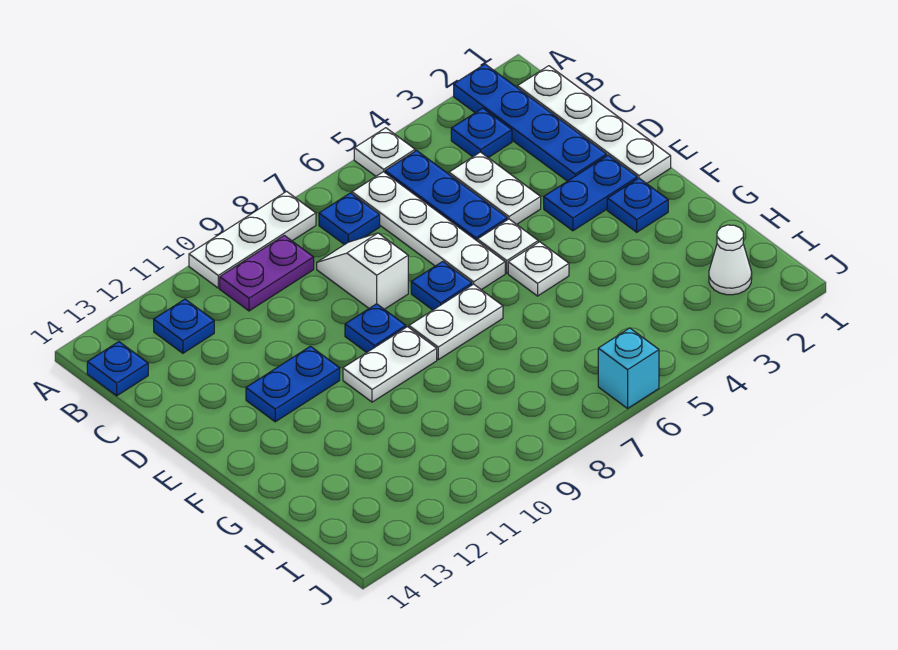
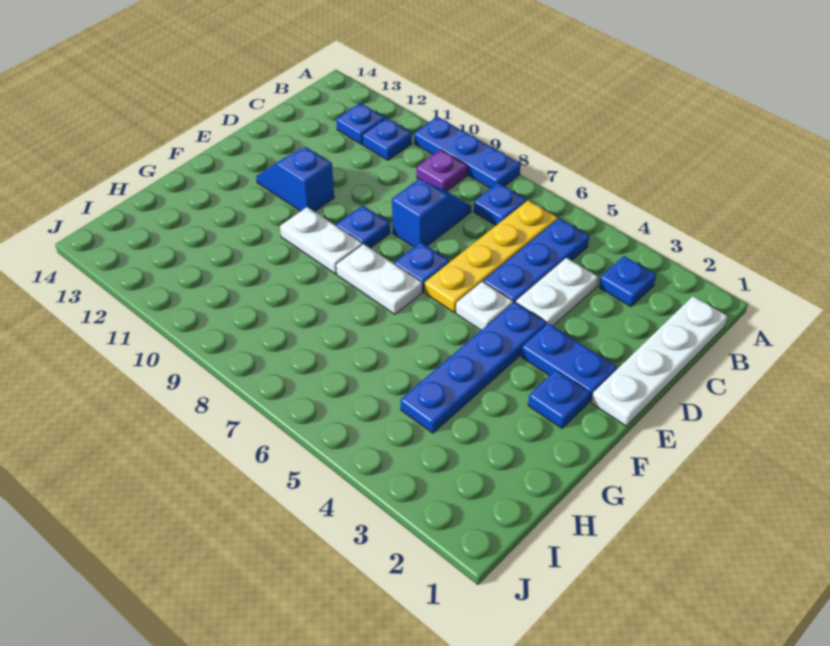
blue plate A2:D2 level 1 -> blue plate E4:H4 level 1
white plate A5 level 1 -> none
white plate A8:A10 level 1 -> blue plate A8:A10 level 1
white plate B6:E6 level 1 -> yellow plate B6:E6 level 1
purple plate B9:B10 level 1 -> purple plate B9 level 1
blue plate B14 level 1 -> blue plate B11 level 1
white slope C8:D8 level 1 top D -> blue slope C8:D8 level 1 top D
blue plate E11:E12 level 1 -> blue slope E11:E12 level 1 top 11
white plate F5 level 1 -> none
white cone I2 level 1 -> none
cyan brick J6 level 1 -> none

